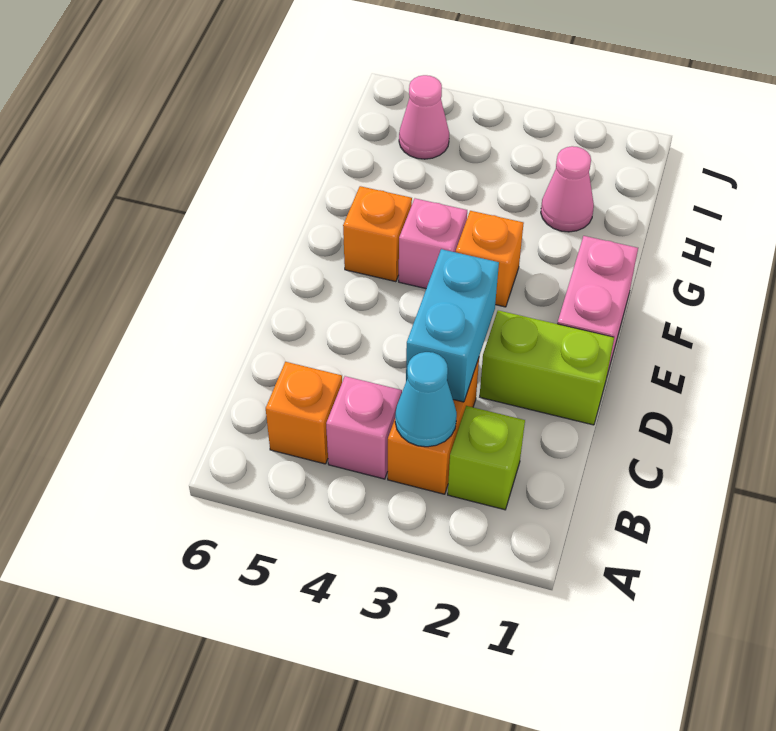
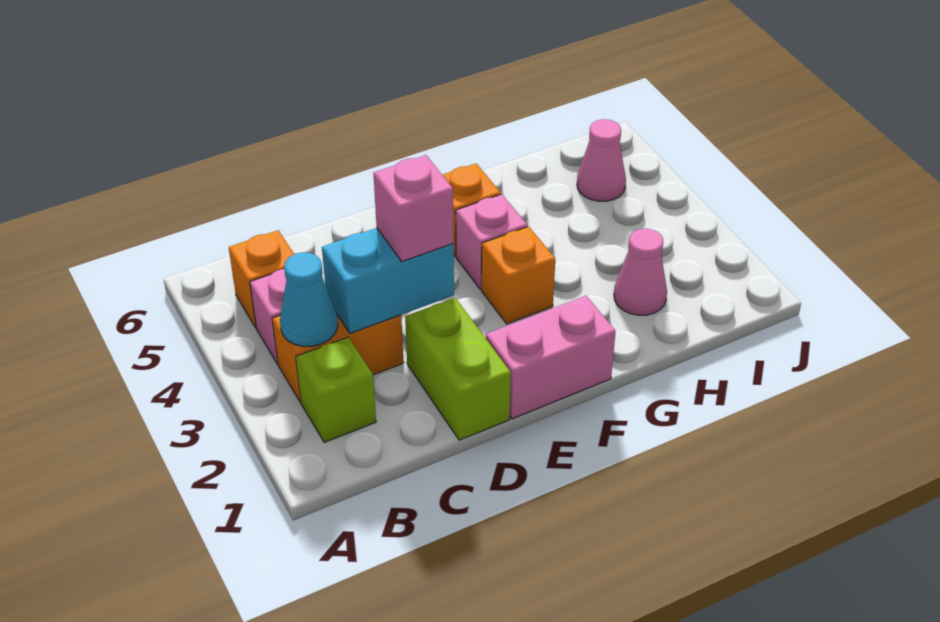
none -> pink brick D3 level 3

